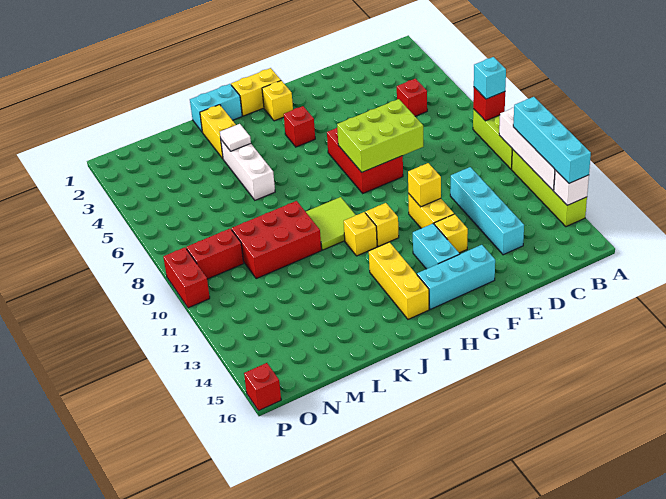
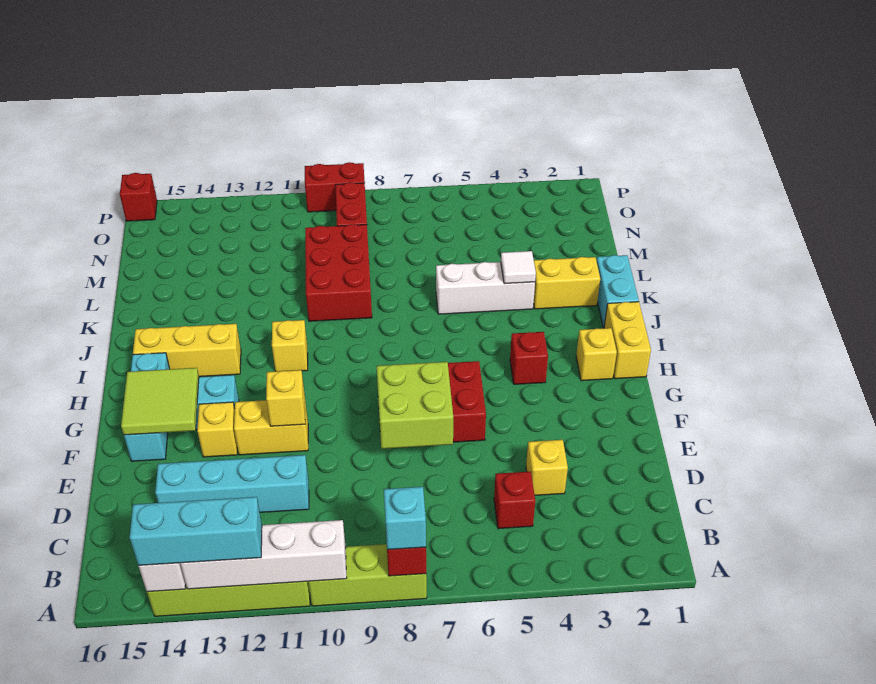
cyan brick A11:A14 level 3 -> cyan brick A12:A14 level 3
lime brick E7:G8 level 2 -> lime brick E7:F8 level 2
yellow brick H11 level 1 -> yellow brick D4 level 1
lime tile I9:J10 level 1 -> lime tile F14:G15 level 2

